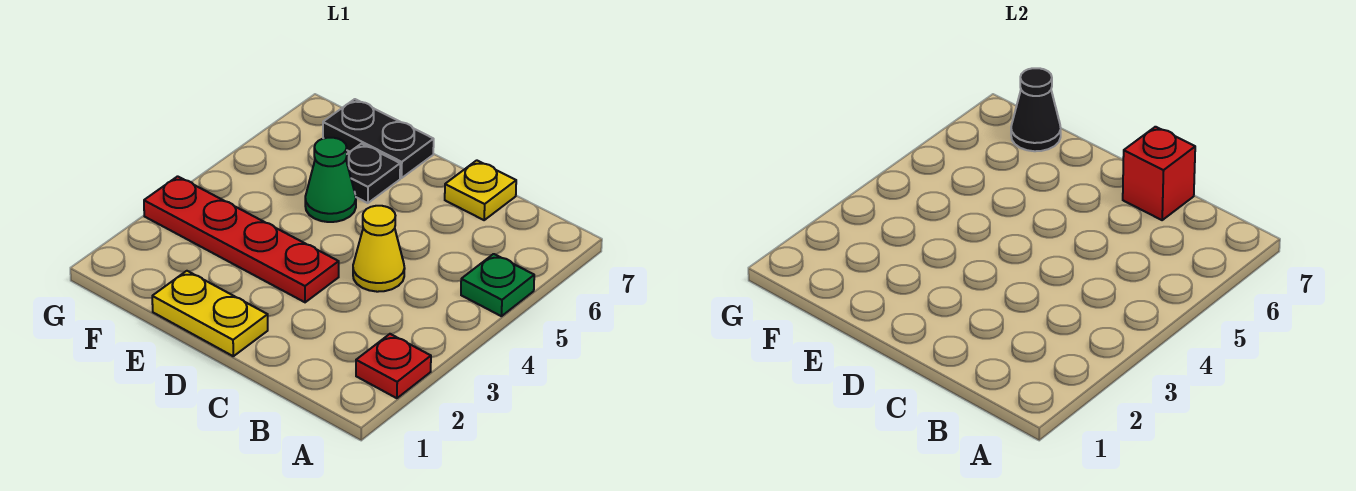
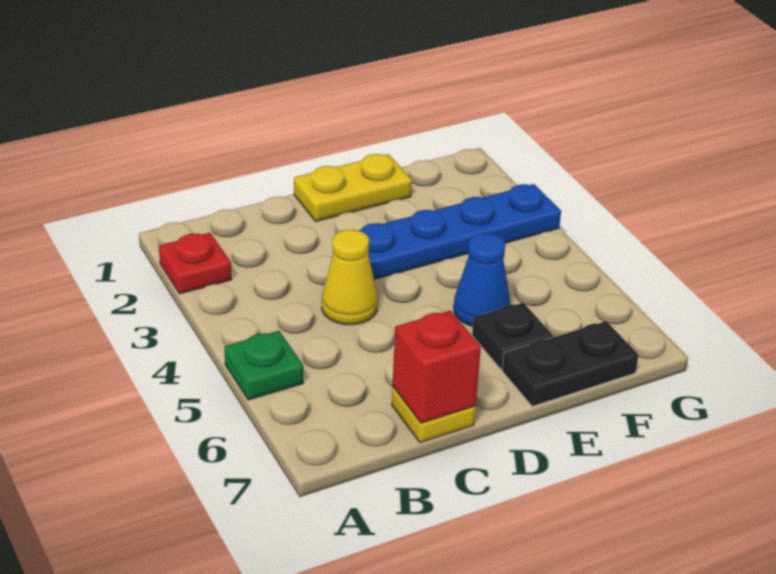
red plate D3:G3 level 1 -> blue plate D3:G3 level 1
green cone E5 level 1 -> blue cone E5 level 1
black cone F7 level 2 -> none

